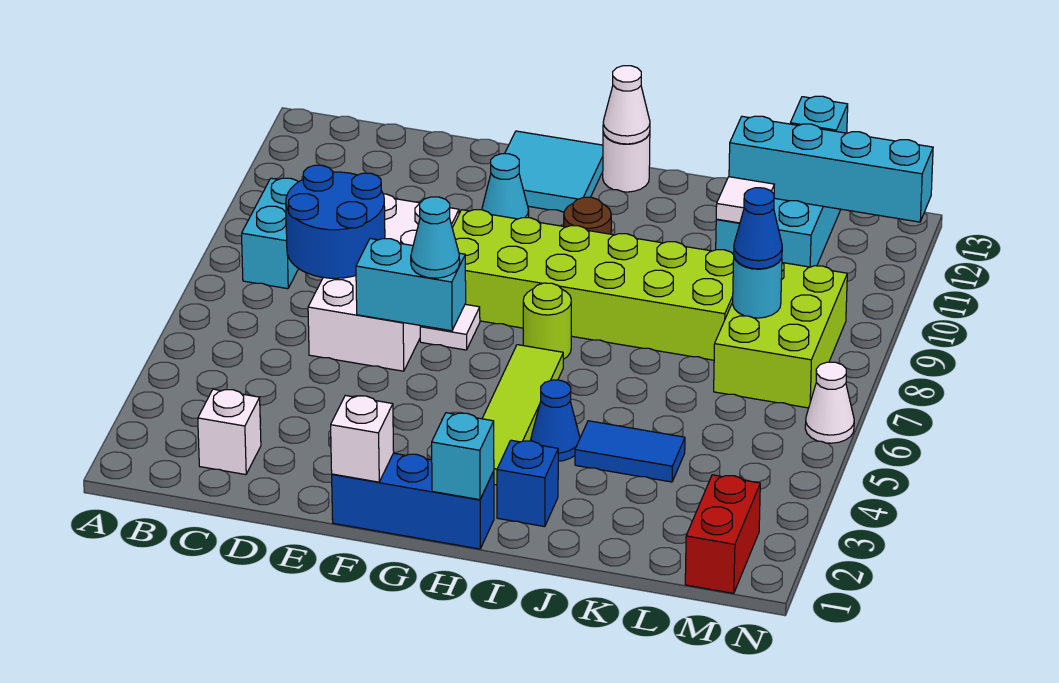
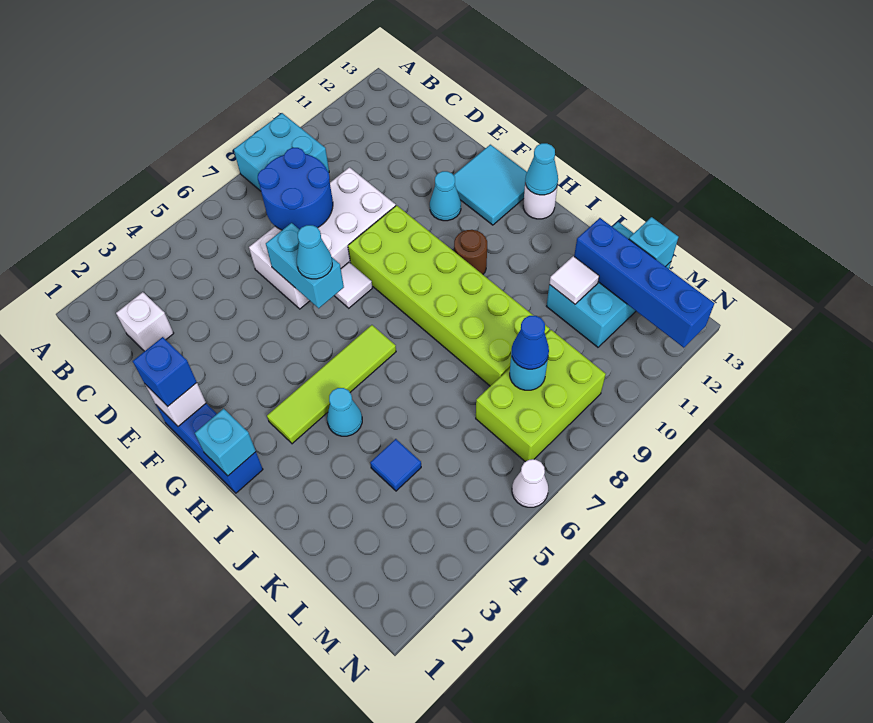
cyan brick B8:B9 level 1 -> cyan brick A8:B9 level 1
lime round brick H7 level 1 -> none
white cone H13 level 2 -> cyan cone H13 level 2
blue brick I2 level 1 -> blue brick F1 level 3
blue cone I4 level 1 -> cyan cone I4 level 1
blue tile J4:K4 level 1 -> blue tile K4 level 1
cyan brick K12:N12 level 2 -> blue brick K12:N12 level 2
red brick M1:M2 level 1 -> none

